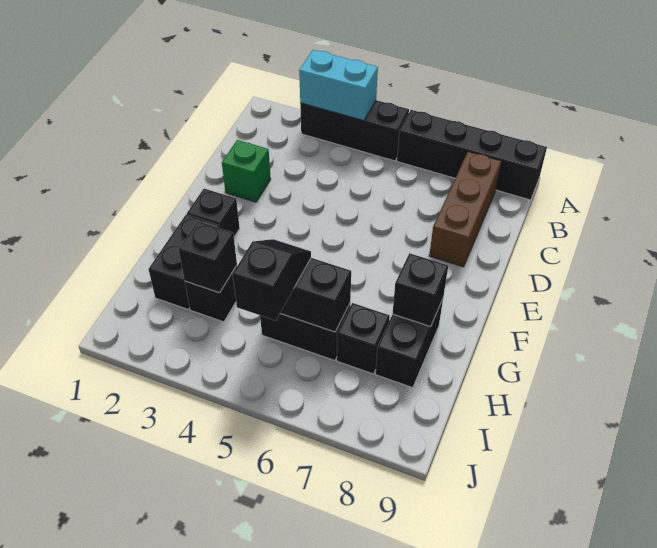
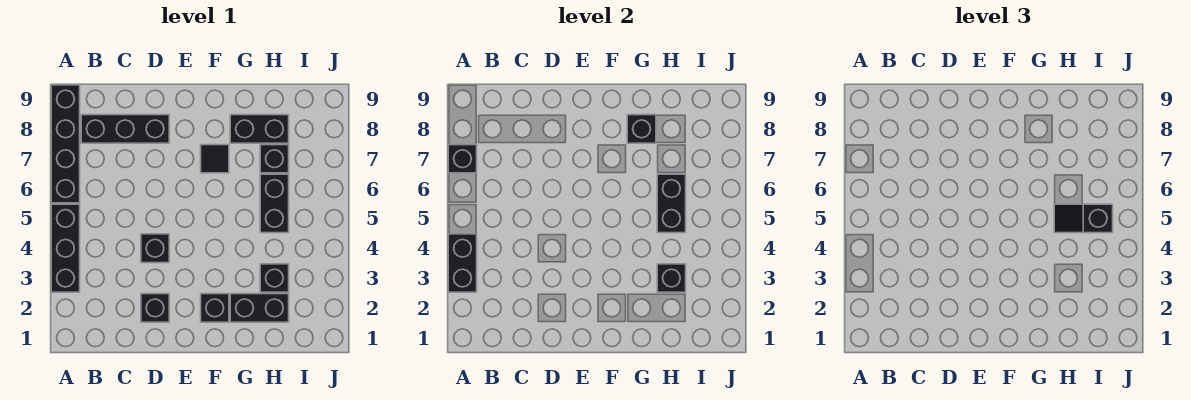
cyan brick A3:A4 level 2 -> black brick A3:A4 level 2
none -> black brick A7 level 2
brown brick B8:D8 level 1 -> black brick B8:D8 level 1
green brick D2 level 1 -> black brick D2 level 1
none -> black brick D4 level 1
none -> black tile F7 level 1

